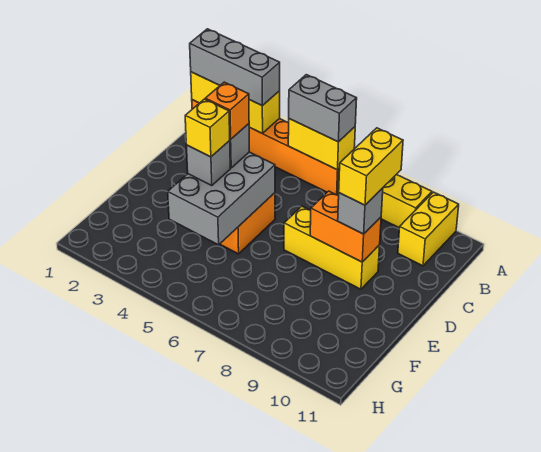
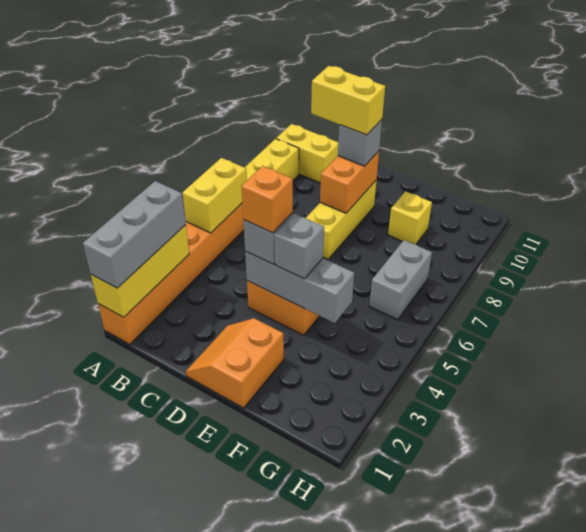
grey brick A5:A6 level 3 -> grey brick G6:G7 level 1
none -> orange slope D1:E2 level 1 top E
grey brick D4:F5 level 2 -> grey brick D4:F4 level 2
yellow brick E4 level 4 -> yellow brick F9 level 1

